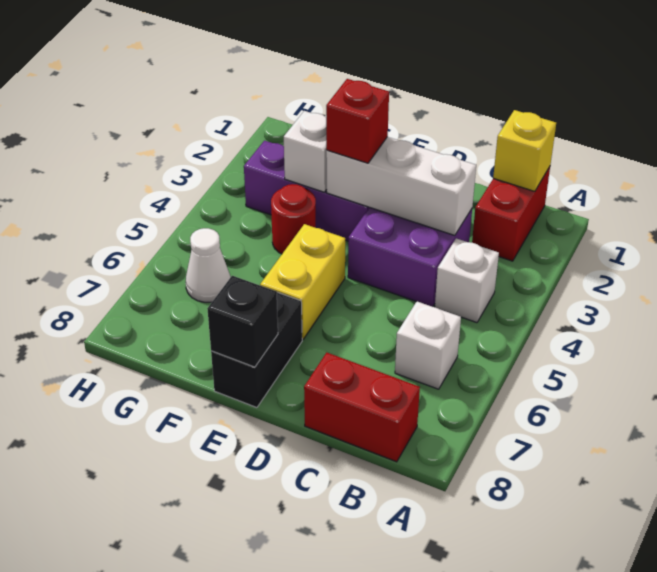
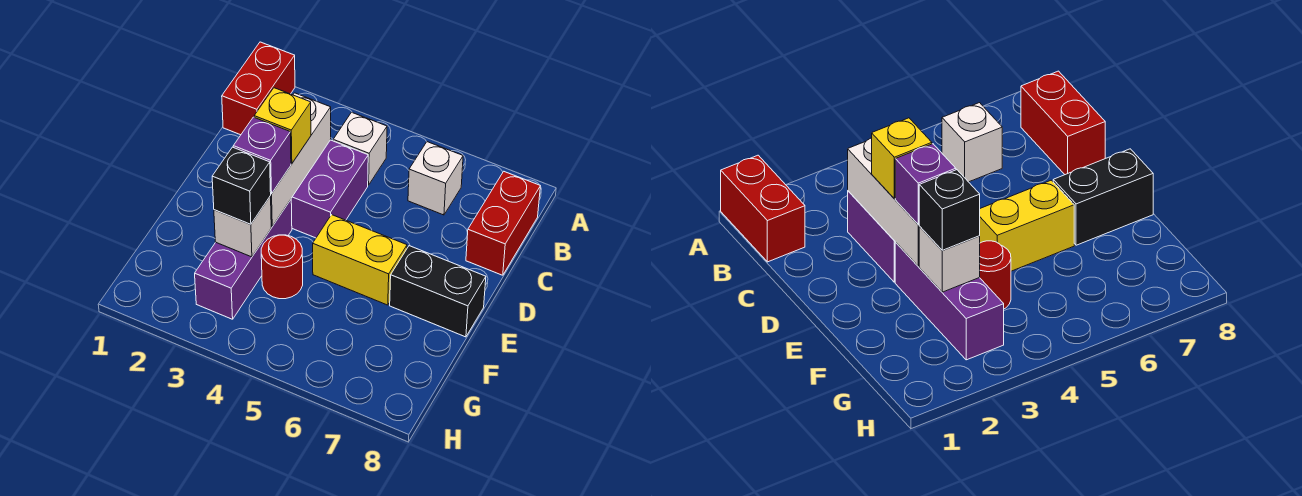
red brick B1:B2 level 1 -> red brick A1:B1 level 1
yellow brick B1 level 2 -> yellow brick D3 level 3
red brick E3 level 3 -> purple brick E3 level 3
black brick E8 level 2 -> black brick F3 level 3
white cone G6 level 1 -> none

